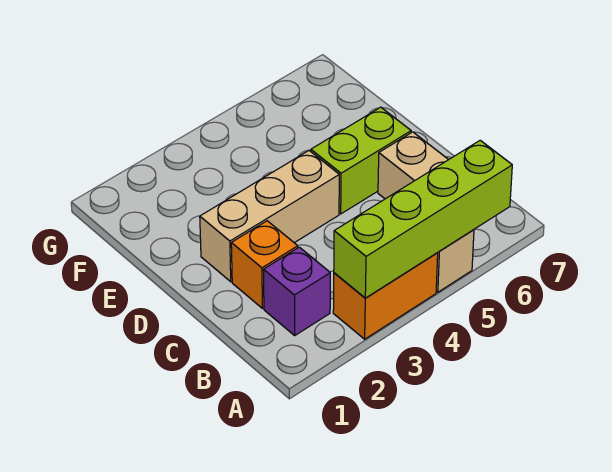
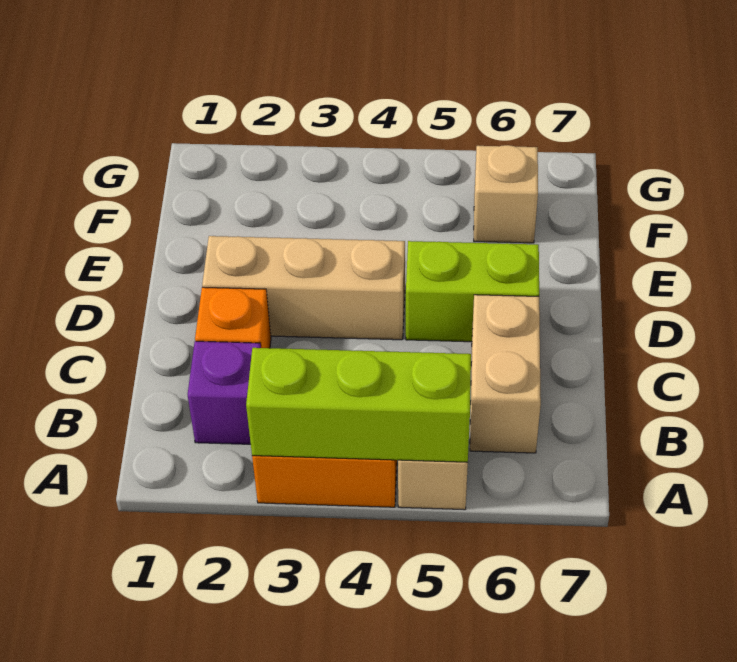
lime brick A3:A6 level 2 -> lime brick A3:A5 level 2
none -> tan brick F6 level 1

